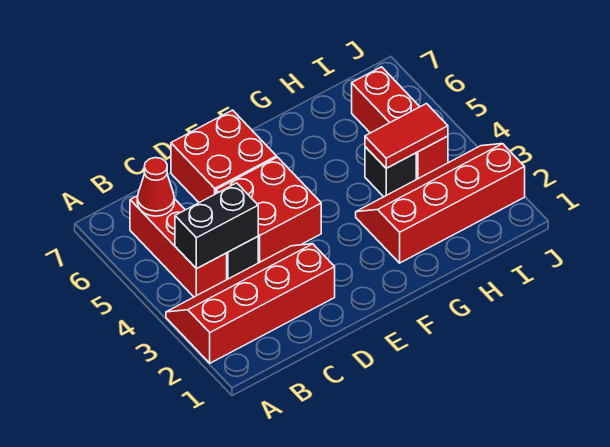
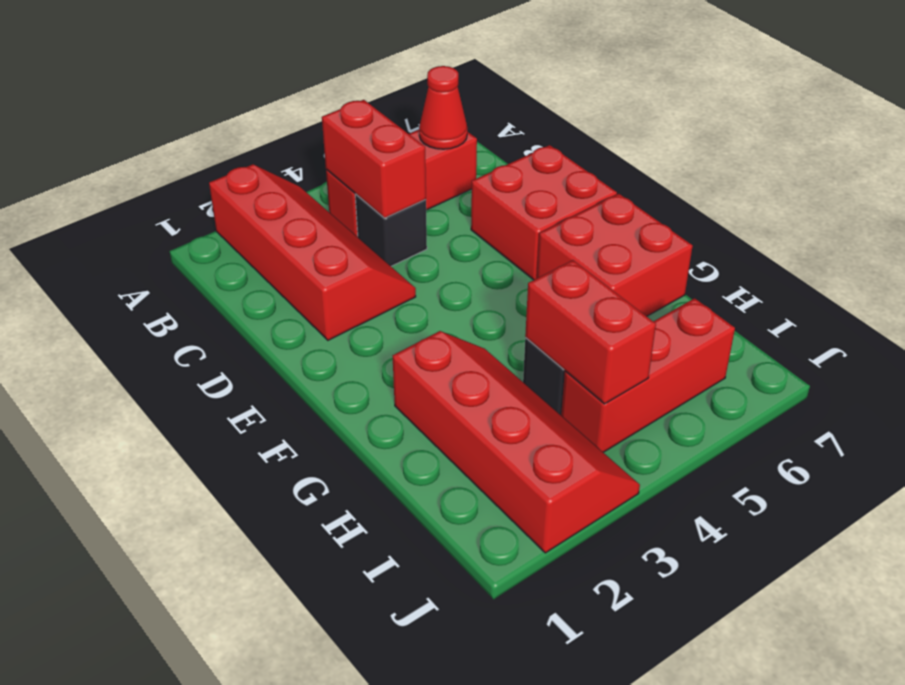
black brick B4:C4 level 2 -> red brick B4:C4 level 2
red brick D4:E5 level 1 -> red brick F6:G7 level 1
red tile H4:I4 level 2 -> red brick H4:I4 level 2

